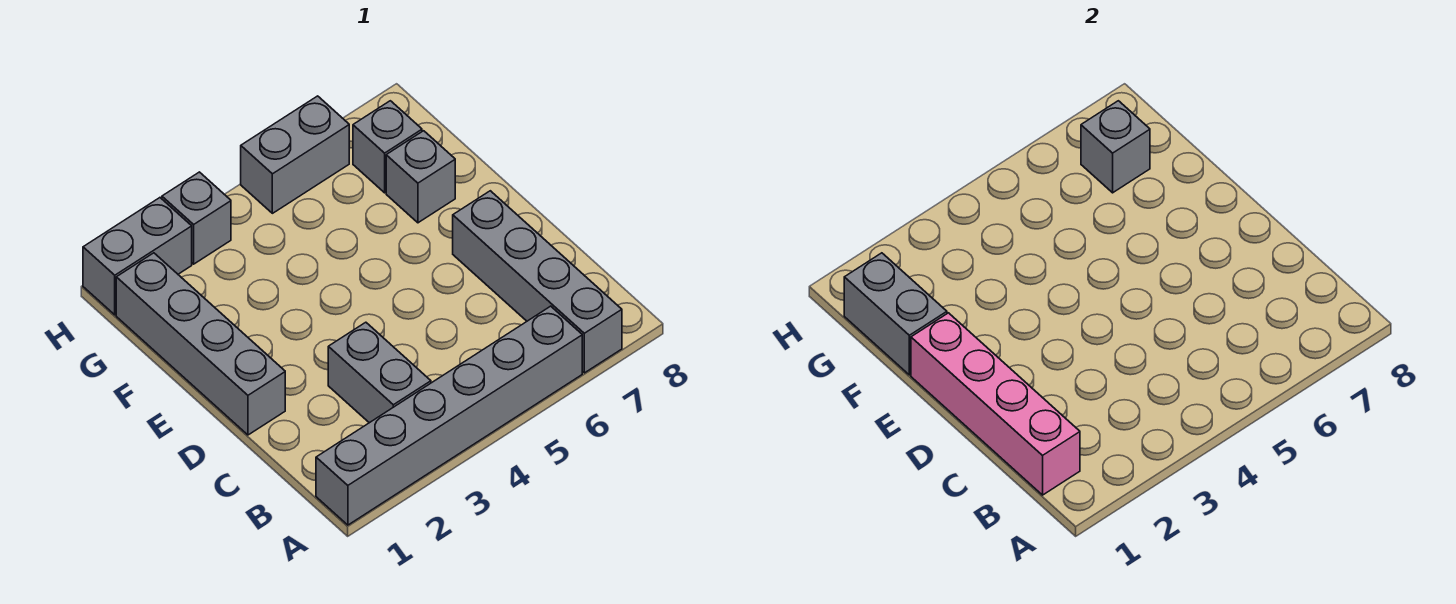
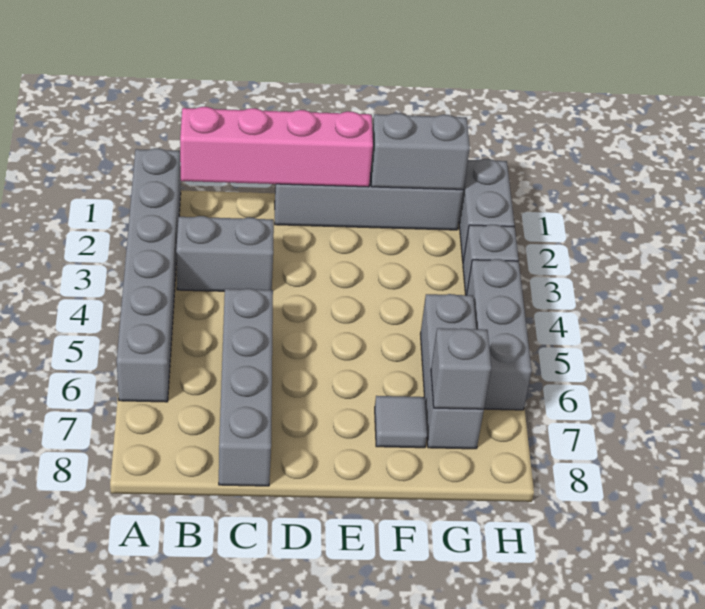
grey brick A7:D7 level 1 -> grey brick C5:C8 level 1
grey brick F7 level 1 -> grey tile F7 level 1
grey brick G7 level 1 -> grey brick G5:G7 level 1
grey brick H5:H6 level 1 -> grey brick H4:H6 level 1

